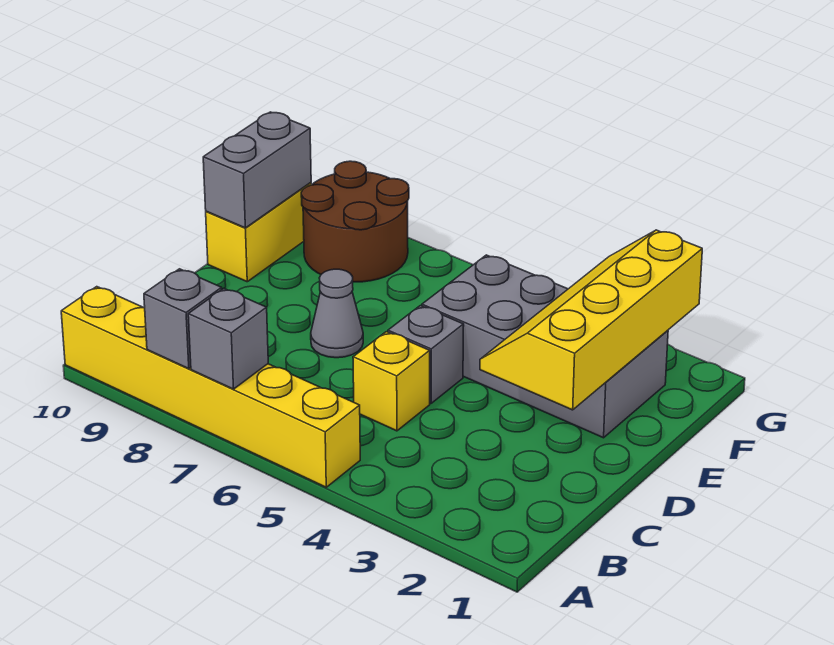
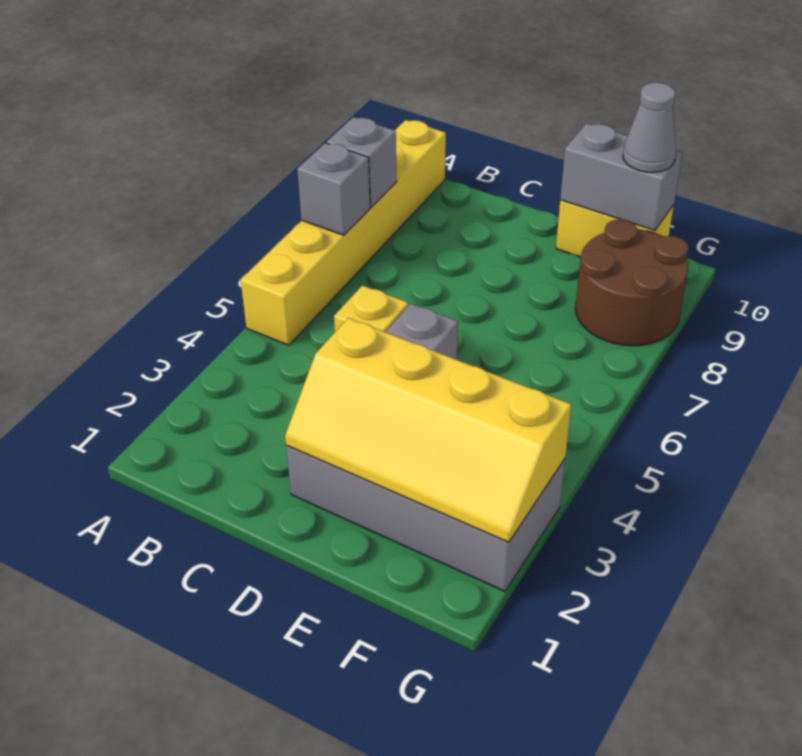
yellow slope D2:G3 level 2 top 2 -> yellow slope D2:G3 level 2 top 3
grey cone D7 level 1 -> grey cone F10 level 3
grey brick E2:F5 level 1 -> grey brick D2:G3 level 1

